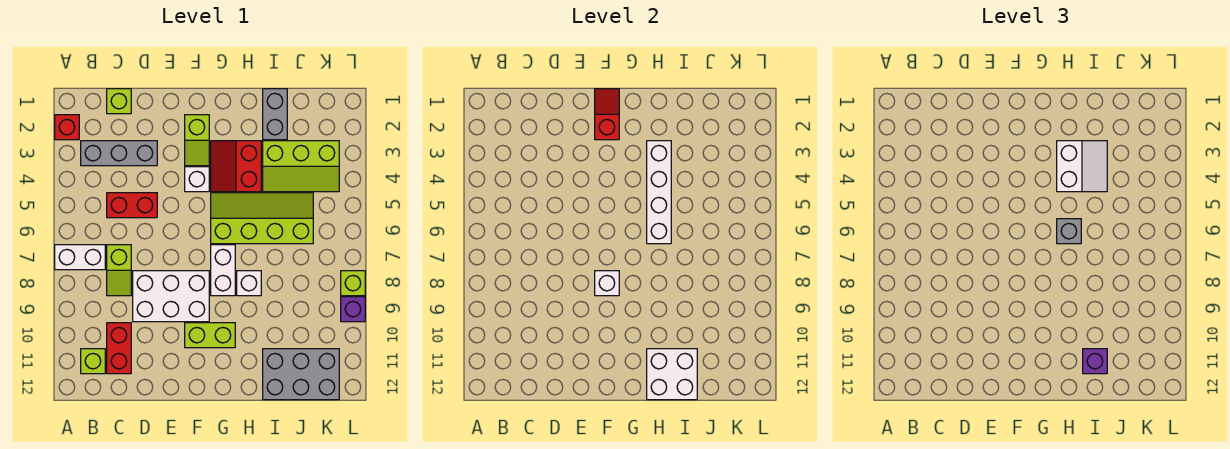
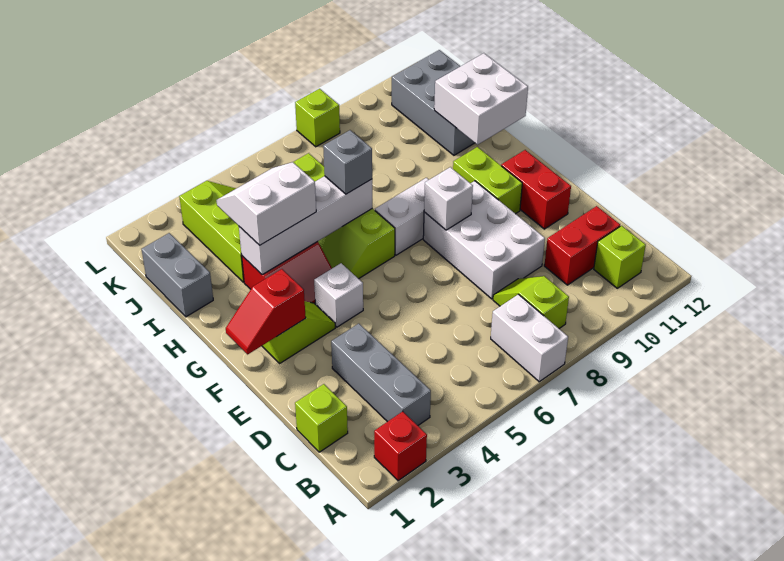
red brick C5:D5 level 1 -> red brick E11:F11 level 1
lime slope C7:C8 level 1 top 7 -> lime slope B8:C8 level 1 top B
white brick H8 level 1 -> none
grey brick I1:I2 level 1 -> grey brick I1:J1 level 1
purple brick I11 level 3 -> none
purple brick L9 level 1 -> none

